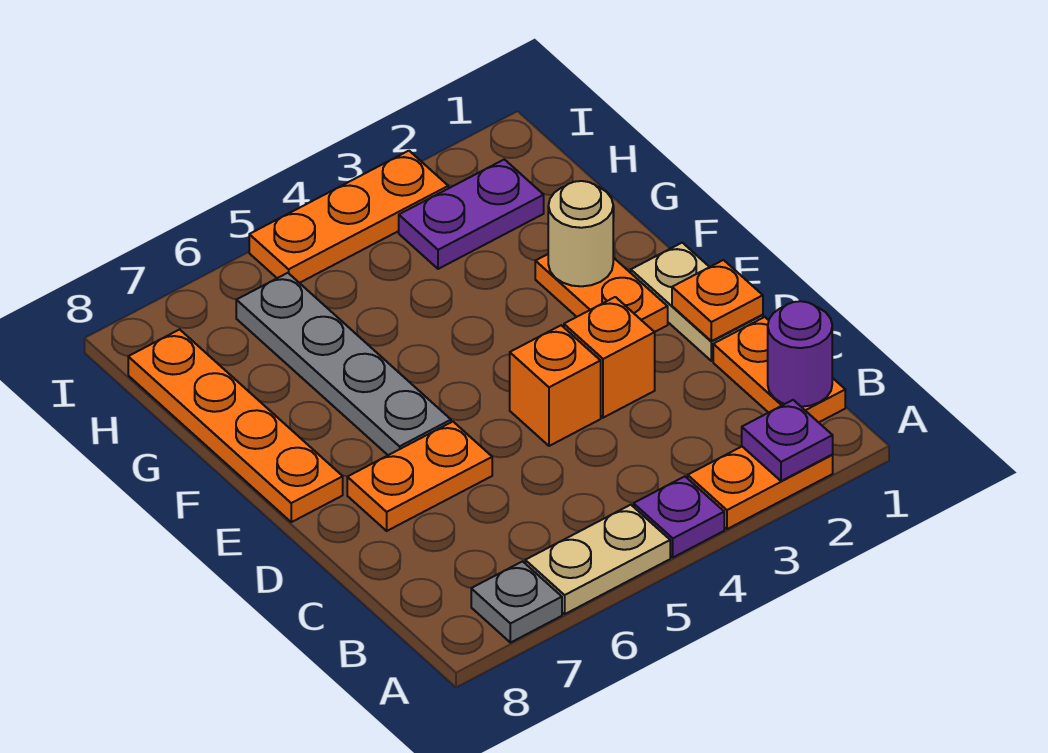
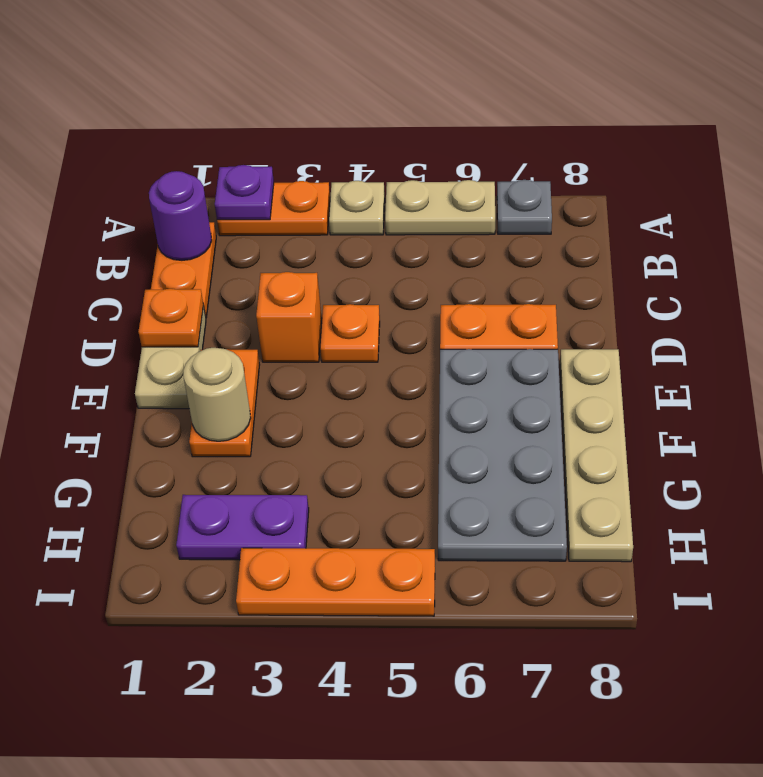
purple plate A4 level 1 -> tan plate A4 level 1
orange brick D4 level 1 -> orange plate D4 level 1
grey plate E6:H6 level 1 -> grey plate E6:H7 level 1
orange plate E8:H8 level 1 -> tan plate E8:H8 level 1

